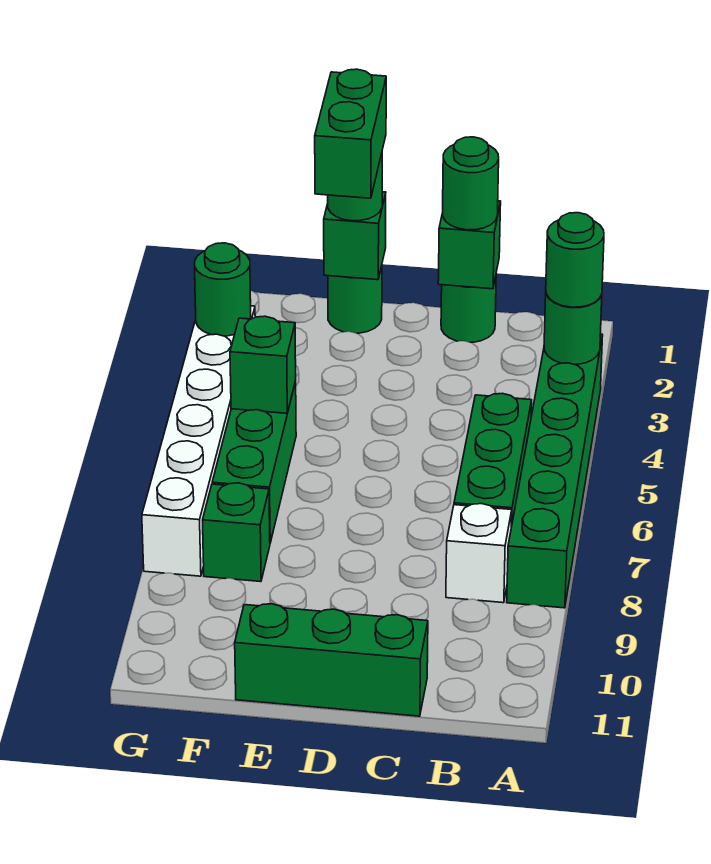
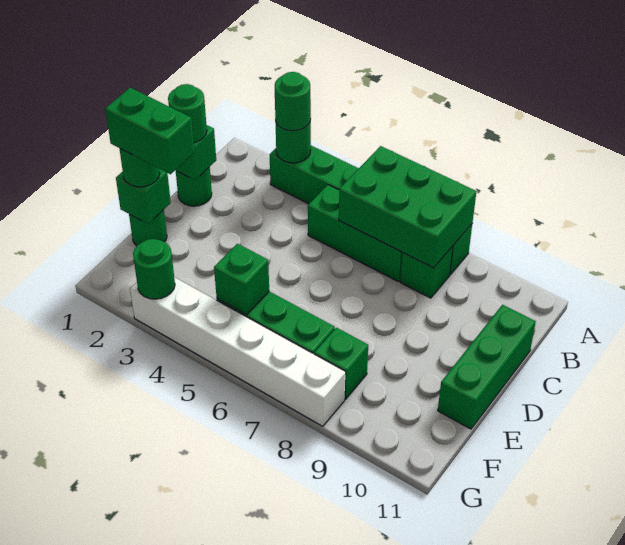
none -> green brick A6:B8 level 2
white brick B8 level 1 -> green brick B8 level 1

